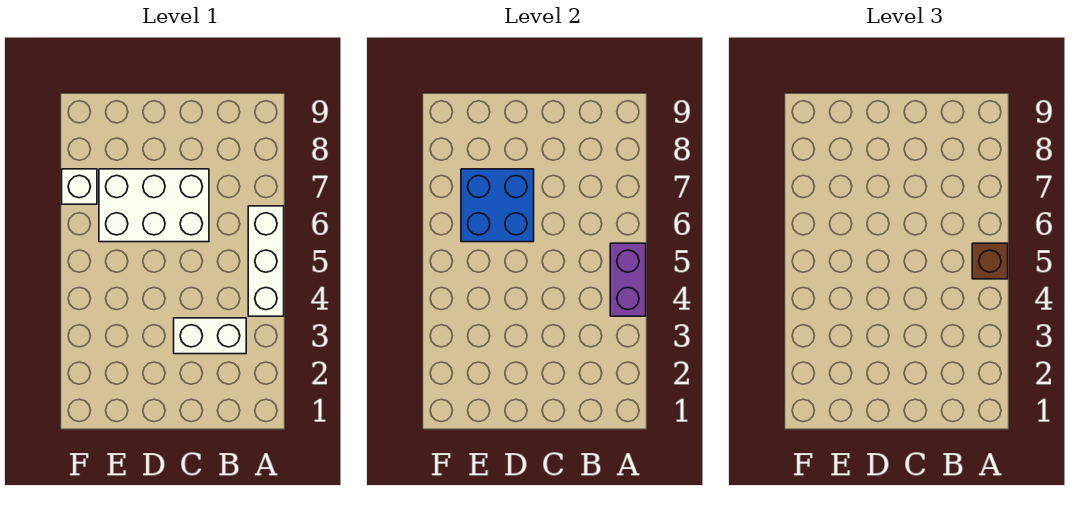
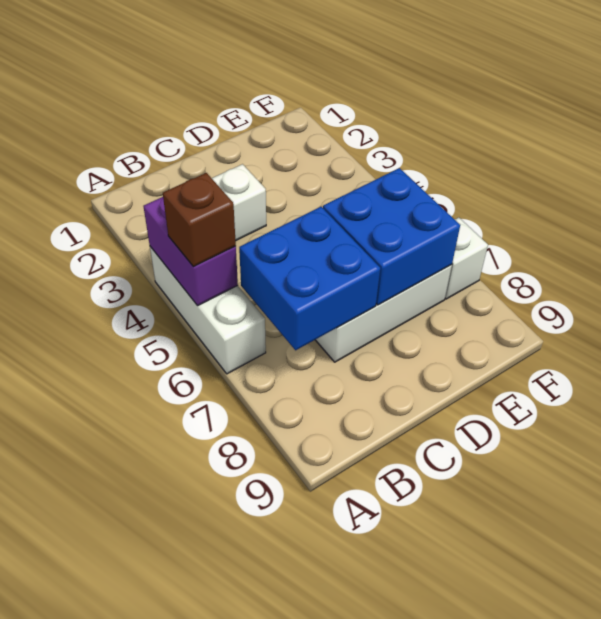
none -> blue brick B6:C7 level 2

